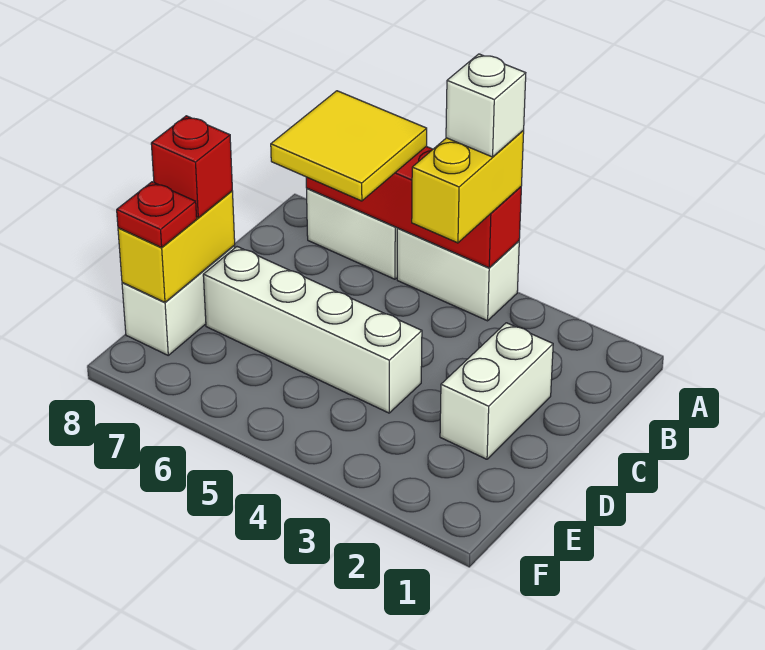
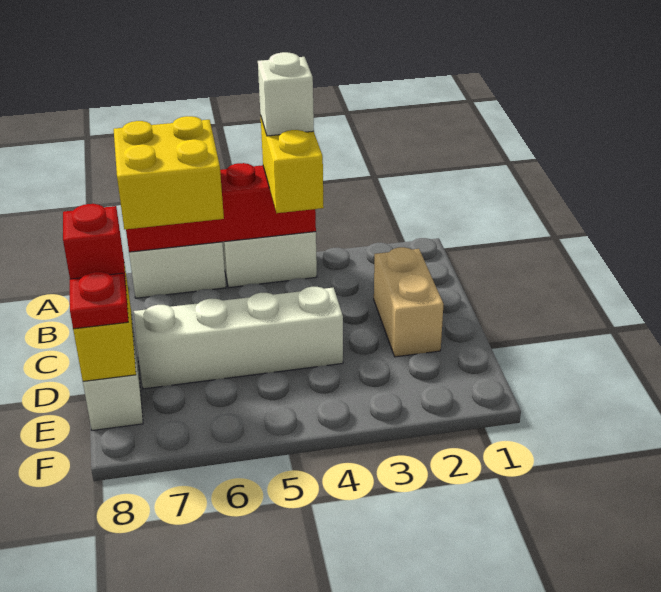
yellow tile A6:B7 level 3 -> yellow brick A6:B7 level 3
white brick C2:D2 level 1 -> tan brick C2:D2 level 1

